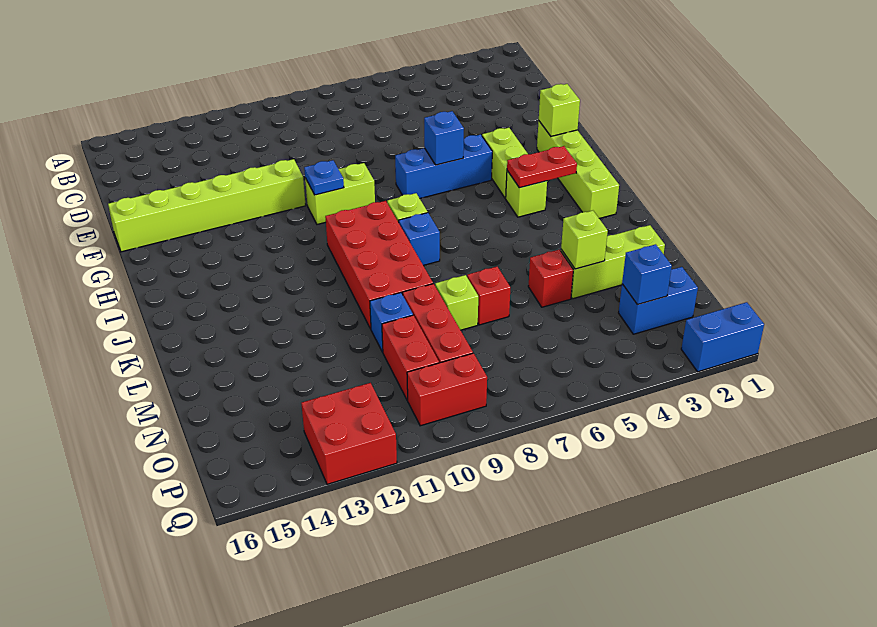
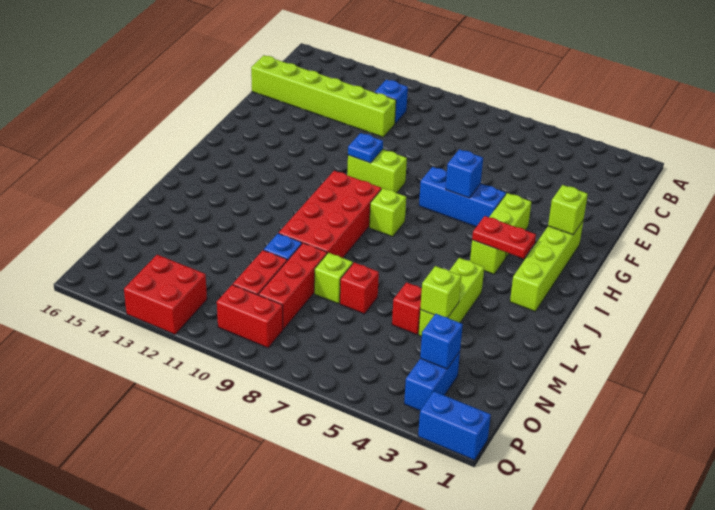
lime brick F11:F16 level 1 -> lime brick D11:D16 level 1
blue brick J8 level 1 -> blue brick C11 level 1
lime brick M2:M4 level 1 -> lime brick K4:M4 level 1
blue brick O2:O3 level 1 -> blue brick O3:P3 level 1

